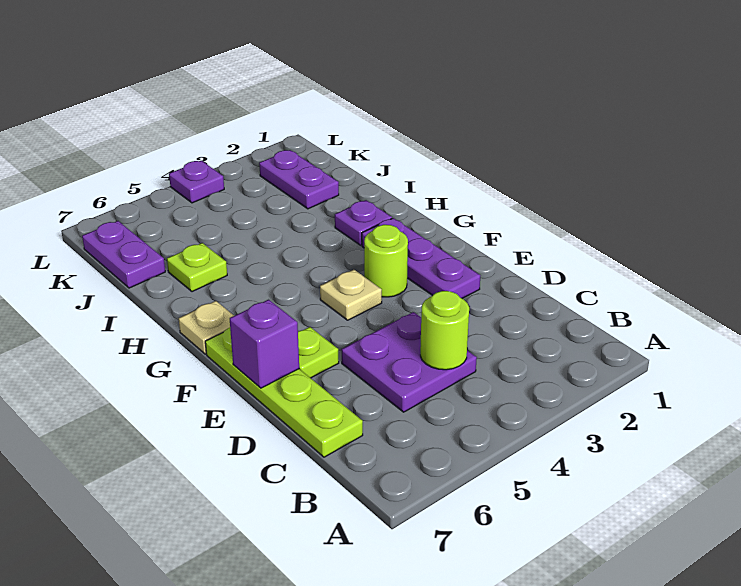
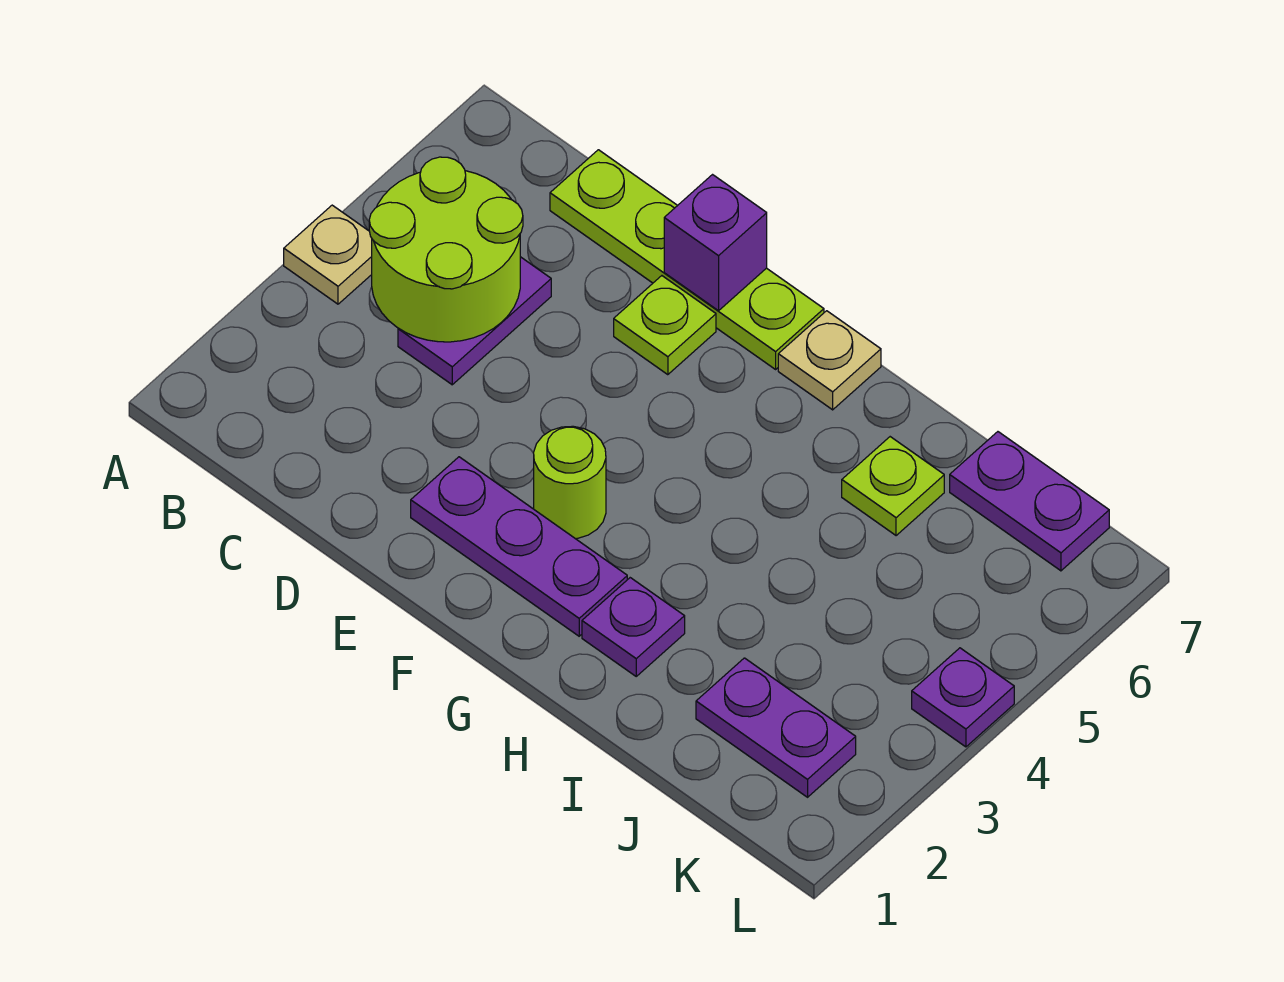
purple plate C4:D5 level 1 -> purple plate C4:C5 level 1
lime round brick C4 level 2 -> lime round brick B4:C5 level 2
tan plate F4 level 1 -> tan plate A4 level 1

